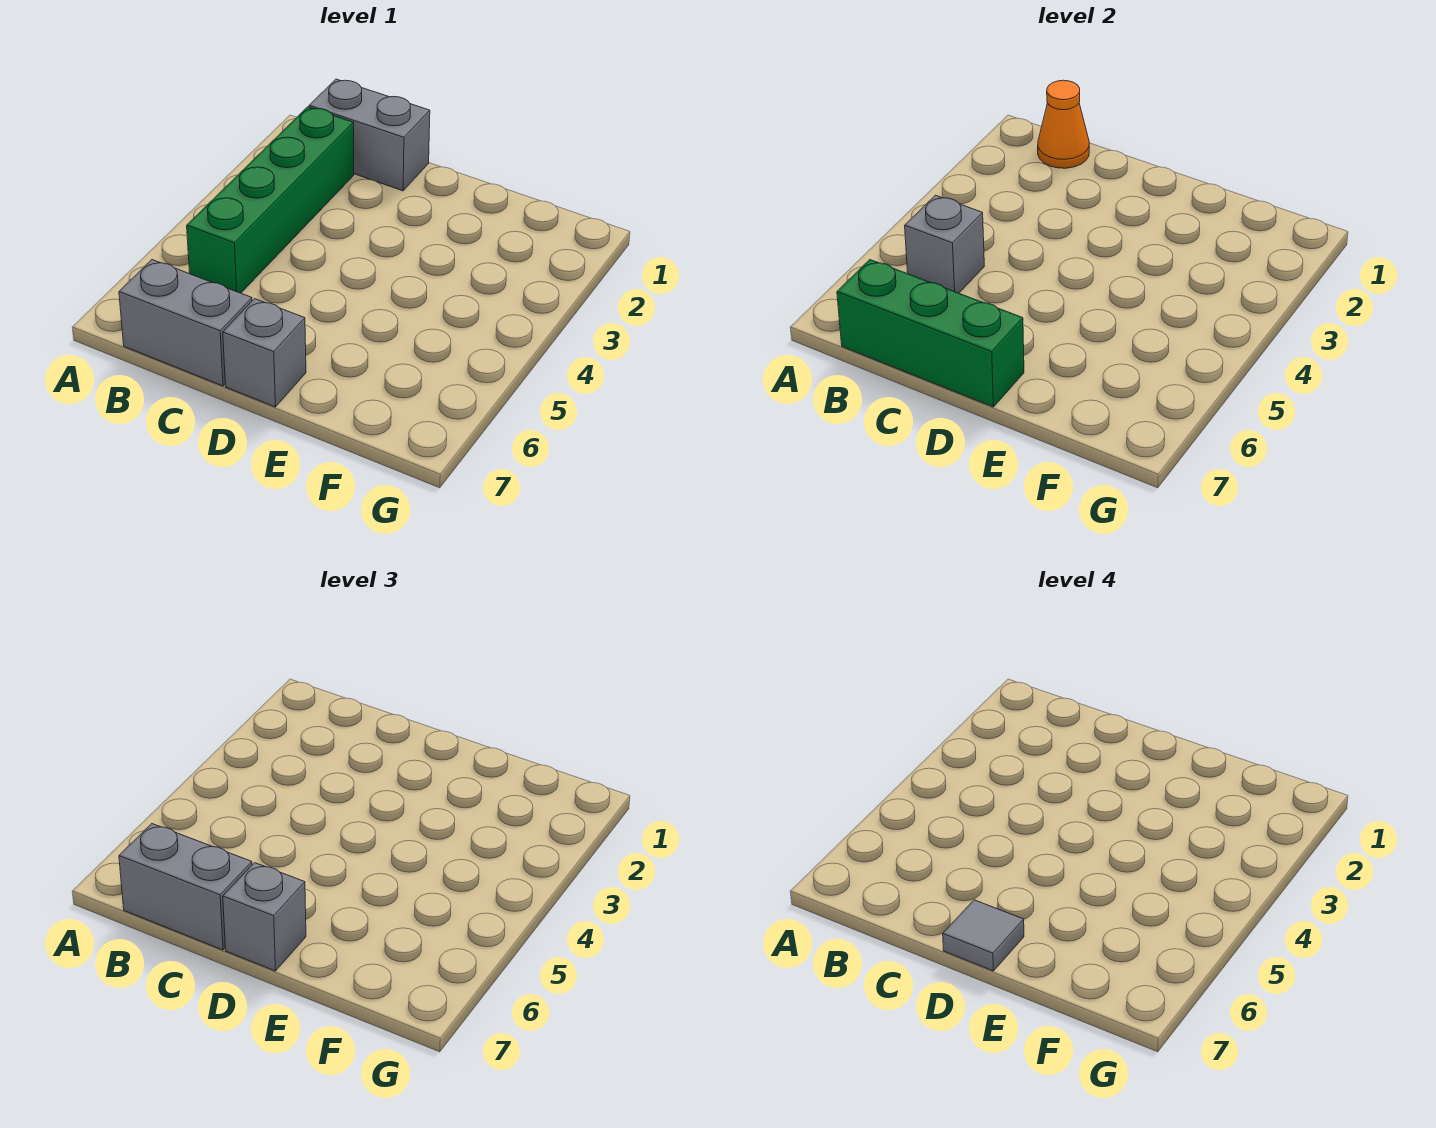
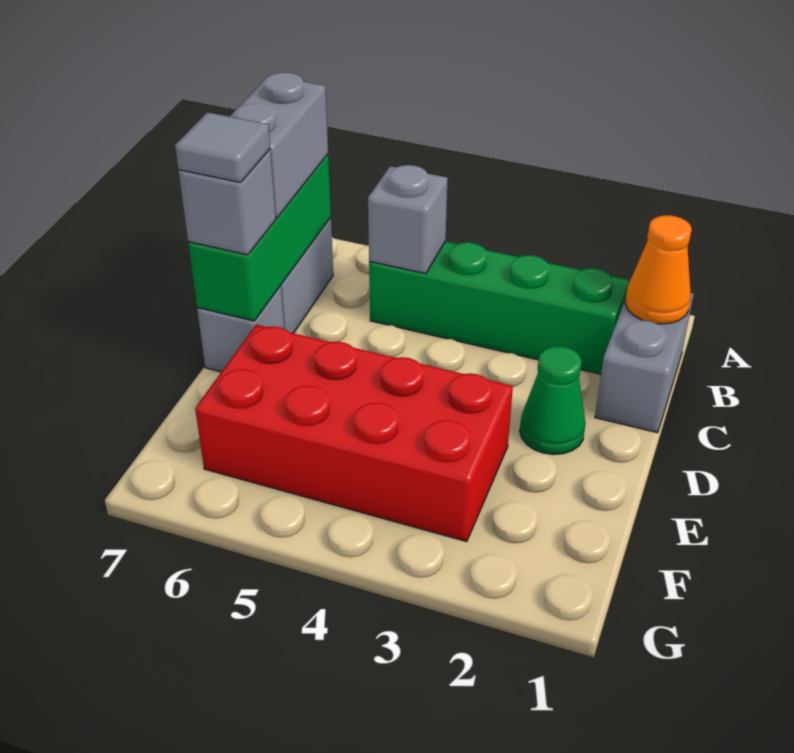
none -> green cone D2 level 1
none -> red brick E3:F6 level 1

